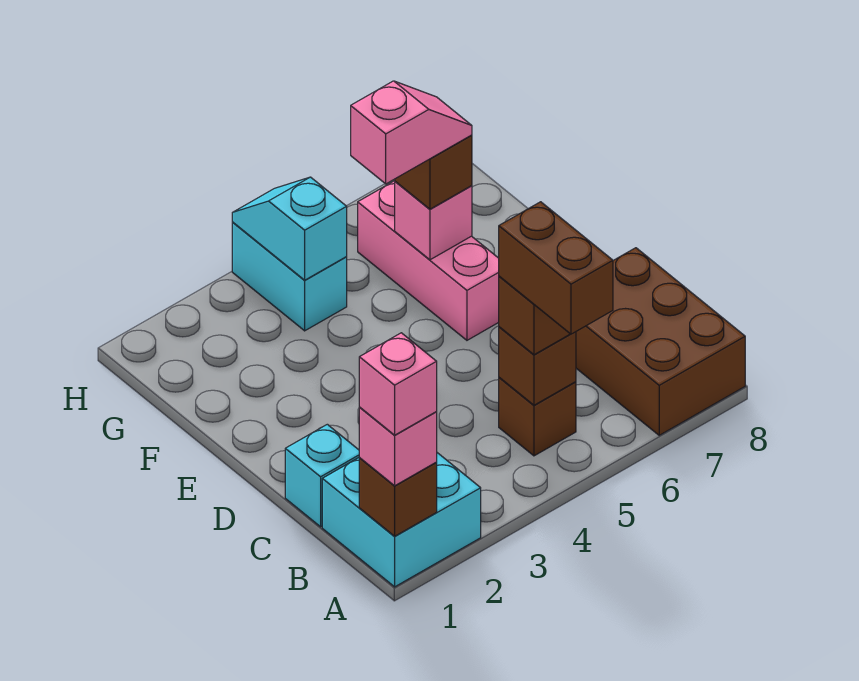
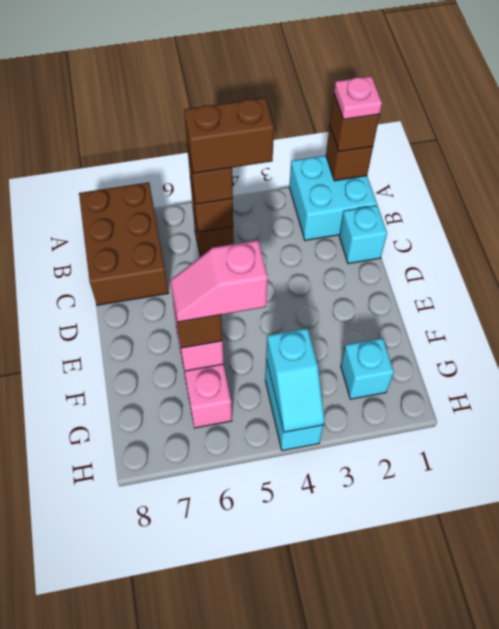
pink brick A1 level 3 -> brown brick A1 level 3
pink brick A1 level 4 -> pink plate A1 level 4
brown brick A5:B5 level 4 -> brown brick B4:B5 level 4
none -> cyan brick G2 level 1

